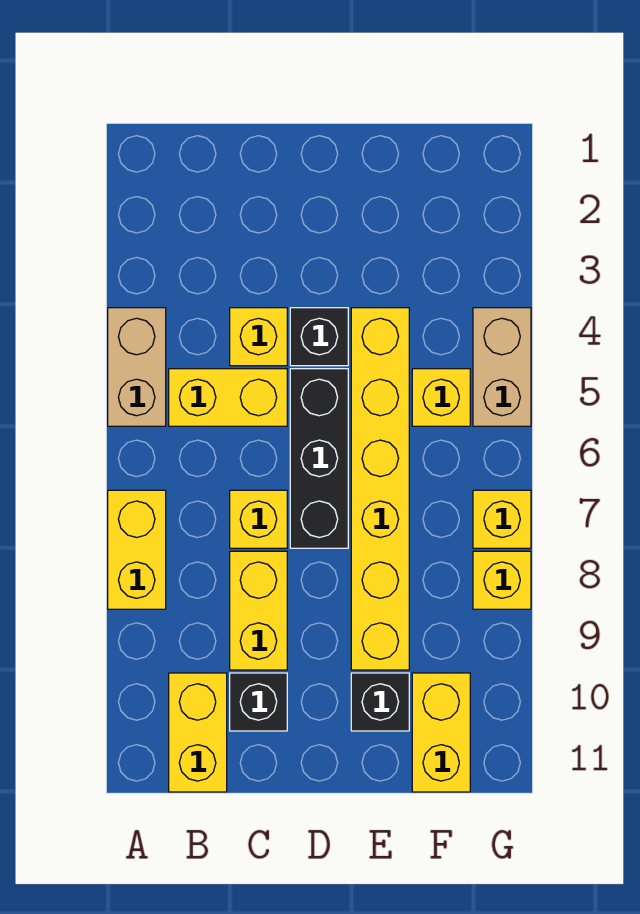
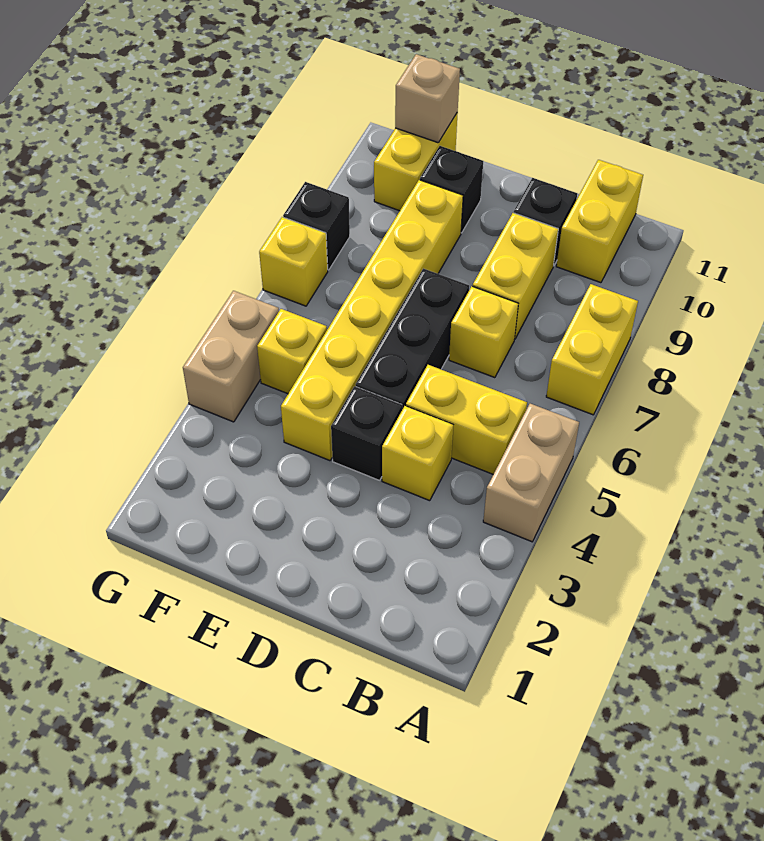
none -> tan brick F11 level 2
yellow brick G8 level 1 -> black brick G8 level 1

